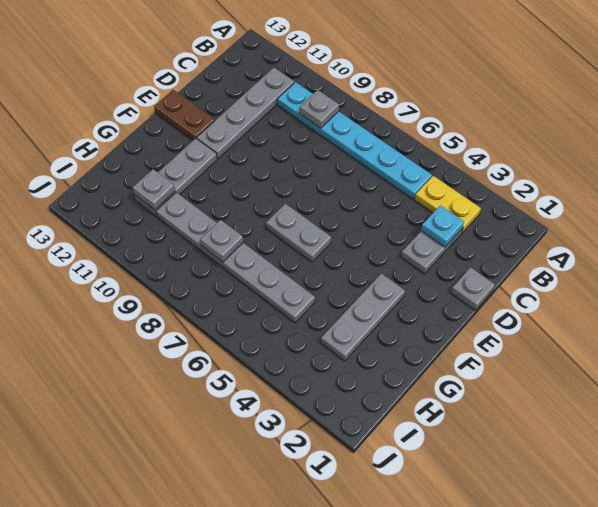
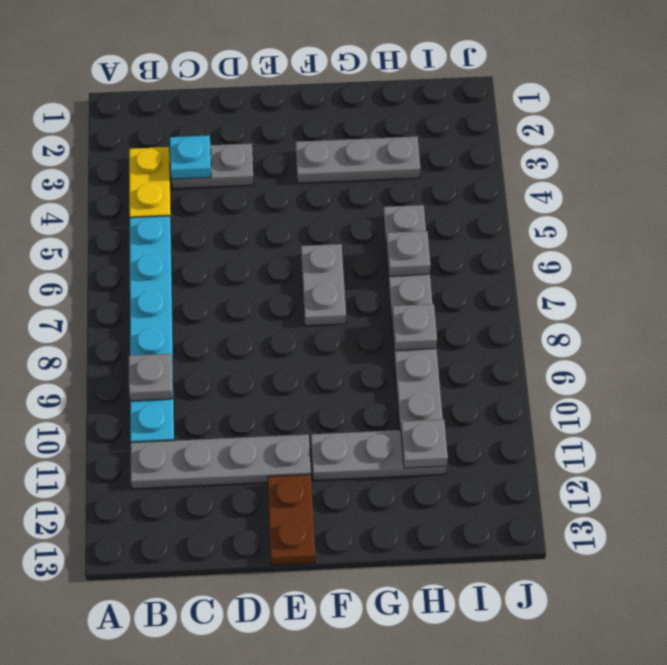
grey plate D1 level 1 -> grey plate H6 level 2

